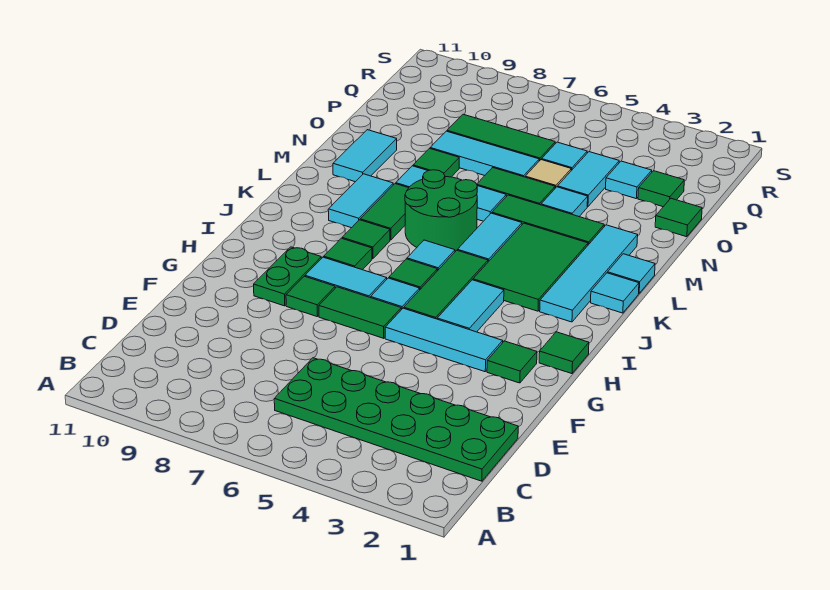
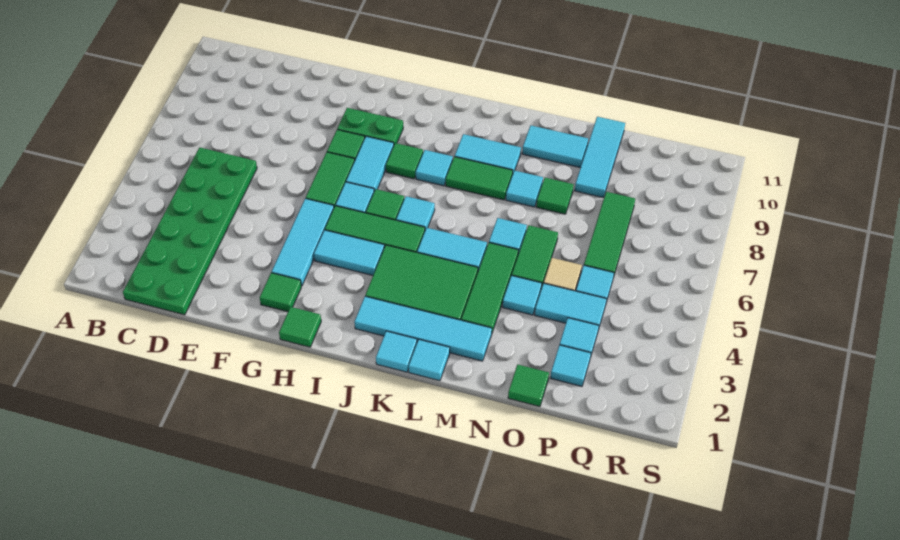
green tile J8 level 1 -> cyan tile J8 level 1
green round brick K6:L7 level 1 -> none
cyan tile O6:O8 level 1 -> cyan tile O9:O11 level 1
green tile P2 level 1 -> cyan tile P2 level 1

